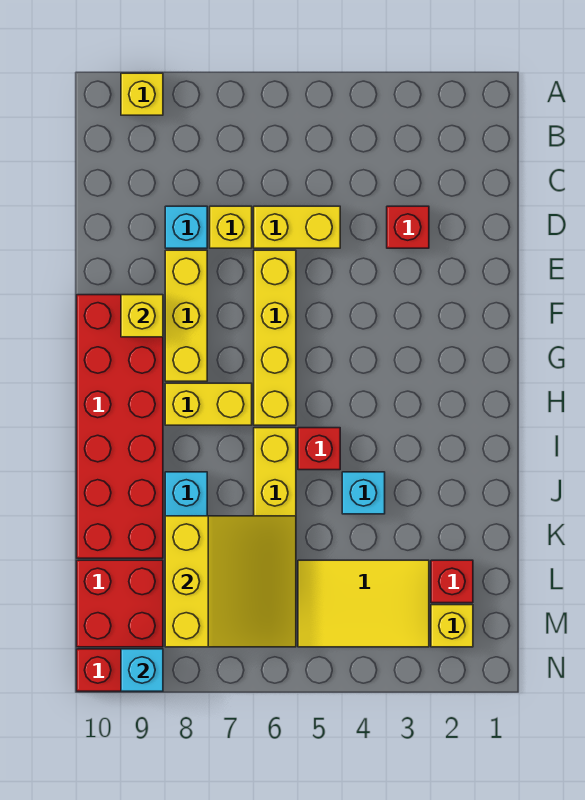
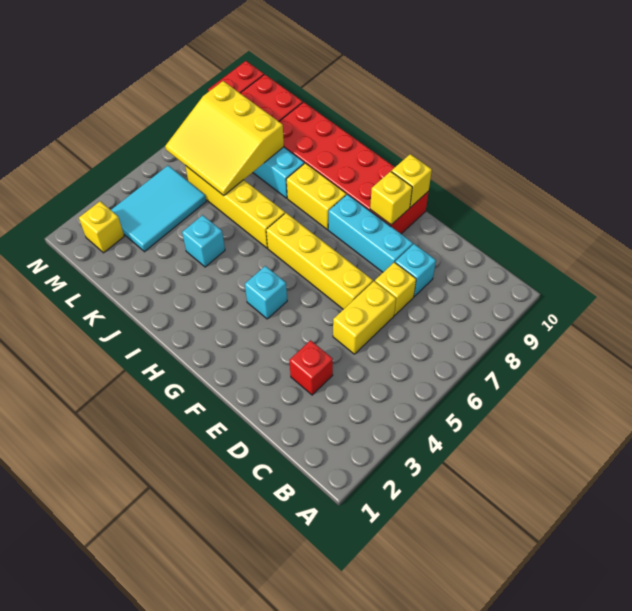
yellow brick A9 level 1 -> yellow brick F10 level 2
yellow brick E8:G8 level 1 -> cyan brick E8:G8 level 1
yellow brick H7:H8 level 1 -> yellow brick H8:I8 level 1
red brick I5 level 1 -> none
red brick L2 level 1 -> none
yellow tile L3:M5 level 1 -> cyan tile L3:M5 level 1
cyan brick N9 level 2 -> cyan brick G4 level 1

